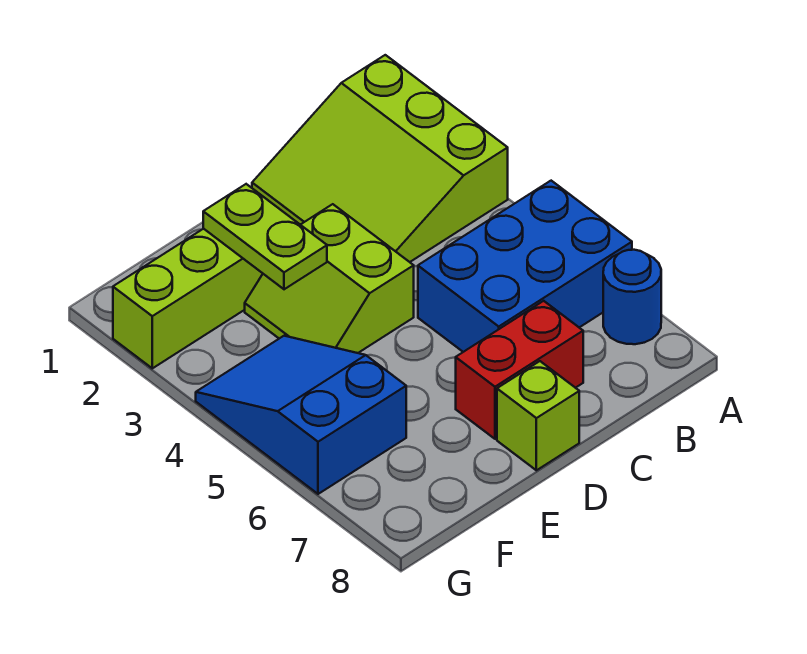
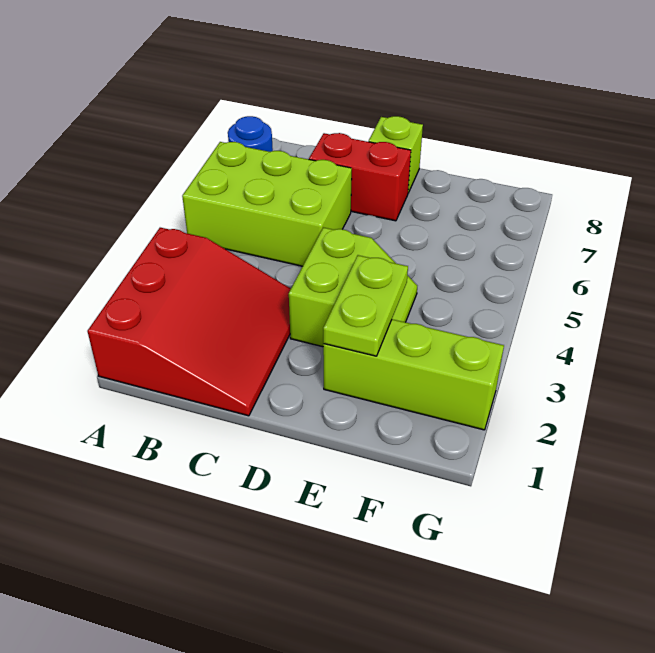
lime slope A1:C3 level 1 top A -> red slope A1:C3 level 1 top A
blue brick A5:C6 level 1 -> lime brick A5:C6 level 1
blue slope F4:G6 level 1 top 6 -> none

